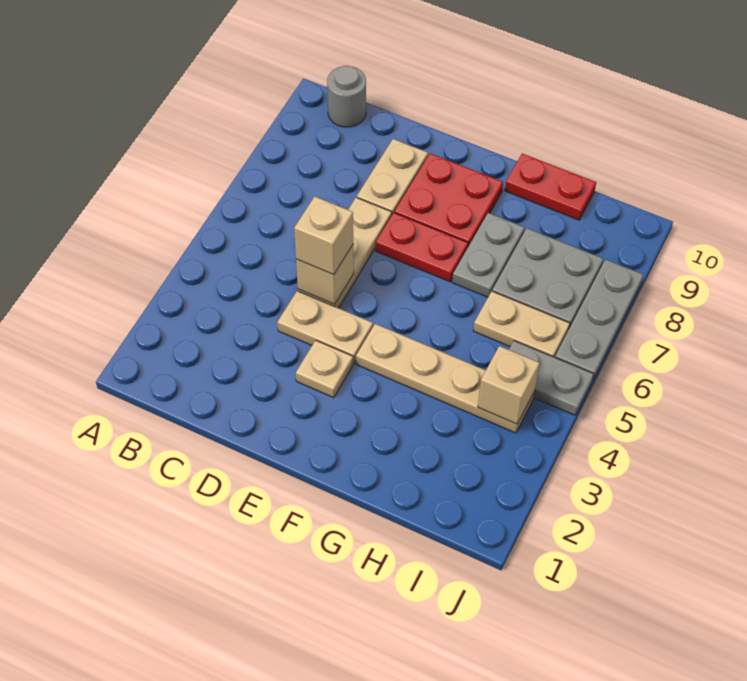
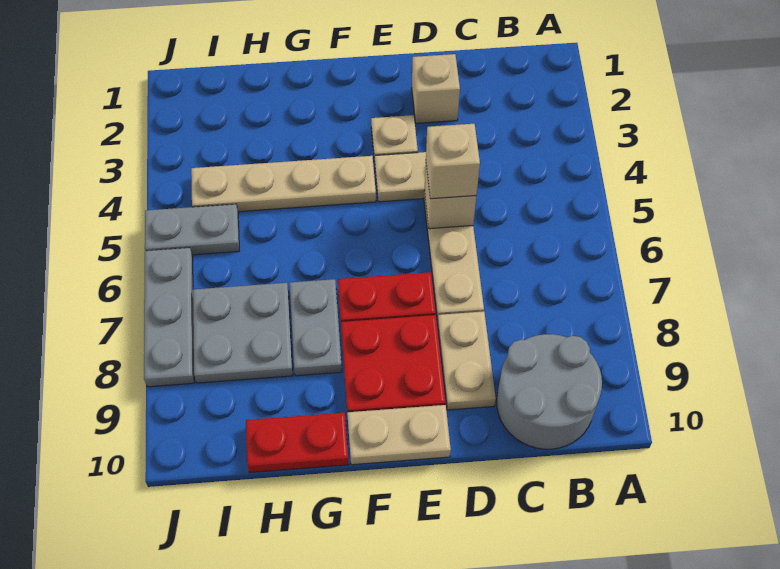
grey round brick B10 level 1 -> grey round brick B9:C10 level 1
tan plate H6:I6 level 1 -> tan plate E10:F10 level 1
tan brick I4 level 2 -> tan brick D2 level 1

